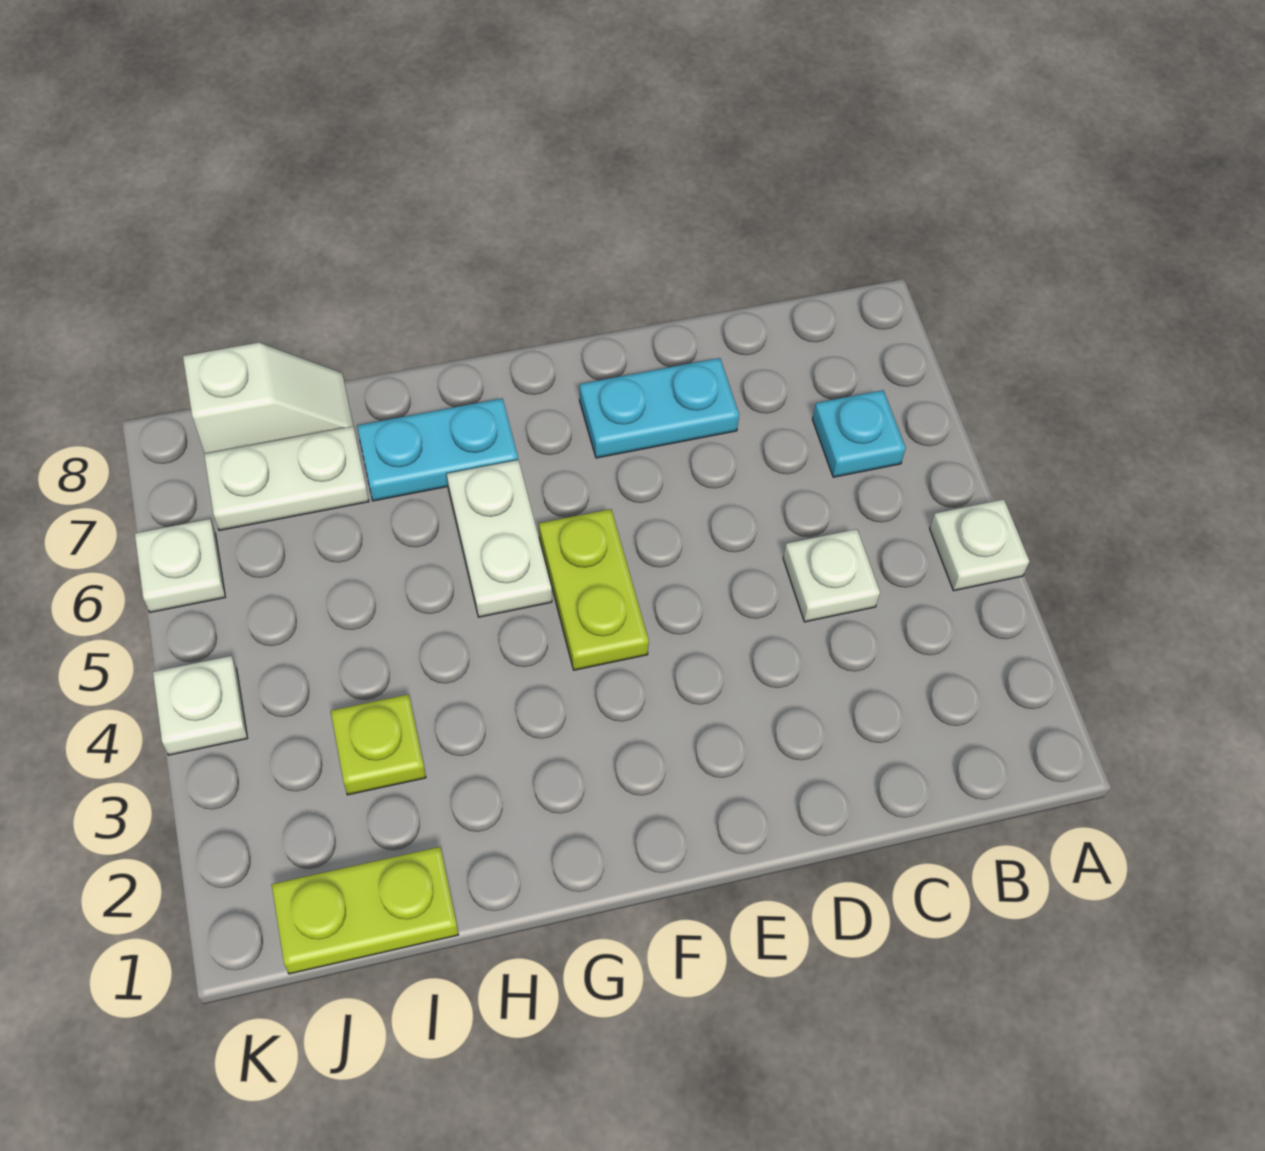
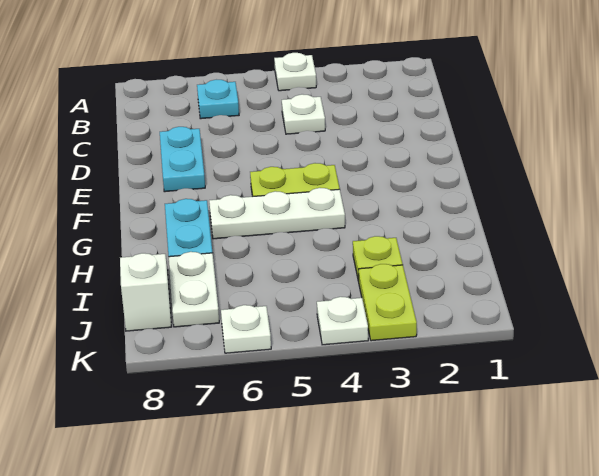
white plate G5:G6 level 1 -> white plate G4:G6 level 1
lime plate I1:J1 level 1 -> lime plate J3:K3 level 1

